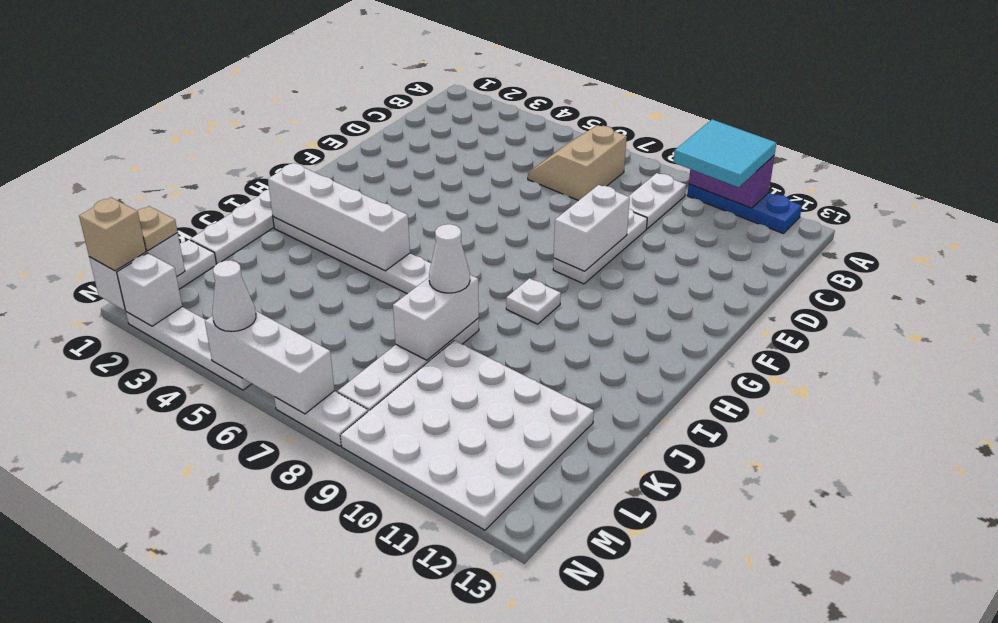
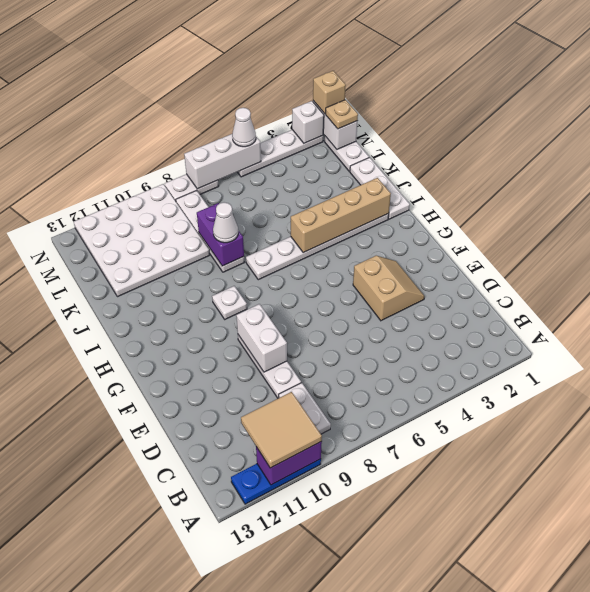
cyan tile A10:B11 level 3 -> tan tile A10:B11 level 3
tan slope B6:C7 level 1 top 7 -> tan slope E3:F4 level 1 top 4
white brick I2:I5 level 2 -> tan brick I2:I5 level 2
white brick J8:K8 level 2 -> purple brick J8:K8 level 2

